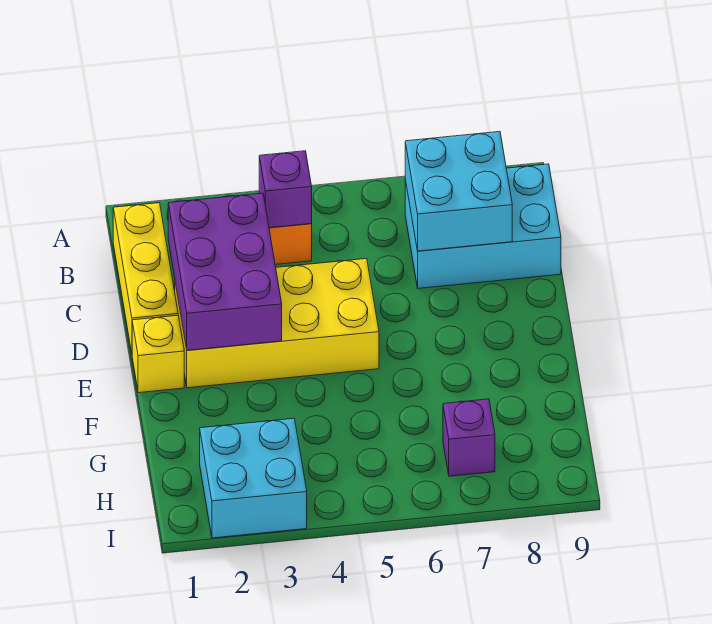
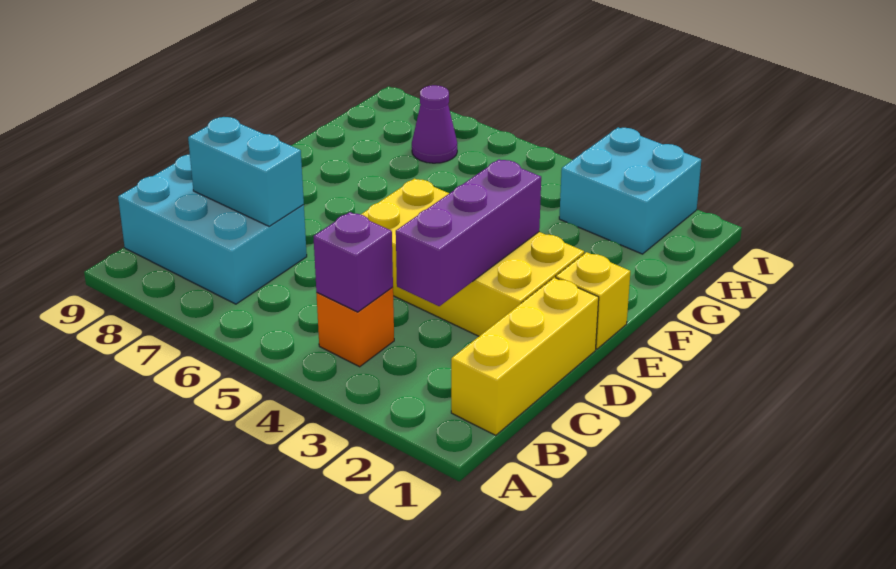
cyan brick B7:C8 level 2 -> cyan brick C7:C8 level 2
purple brick C2:E3 level 2 -> purple brick C3:E3 level 2
purple brick H7 level 1 -> purple cone H7 level 1

